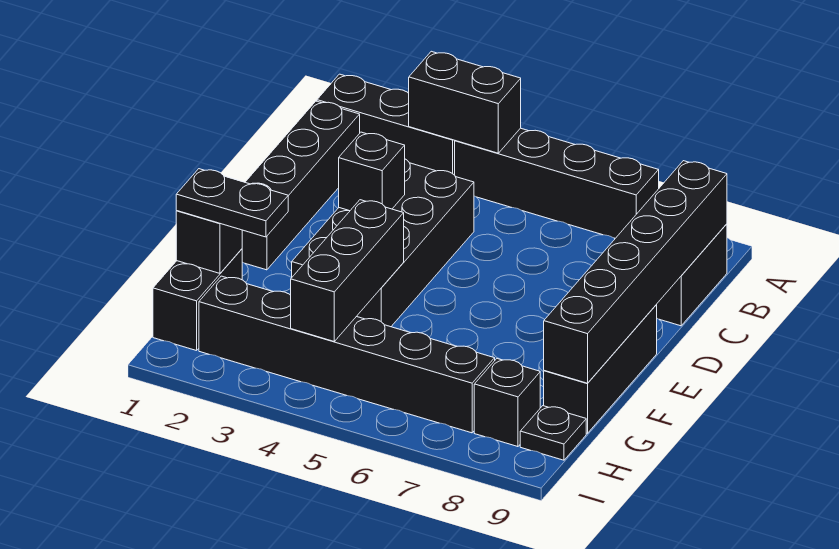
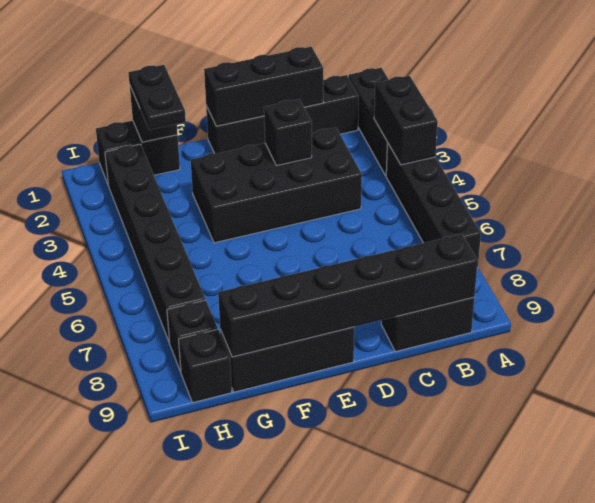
black brick F4:H4 level 2 -> black brick C1:E1 level 2
black plate H9 level 1 -> black brick H9 level 1

